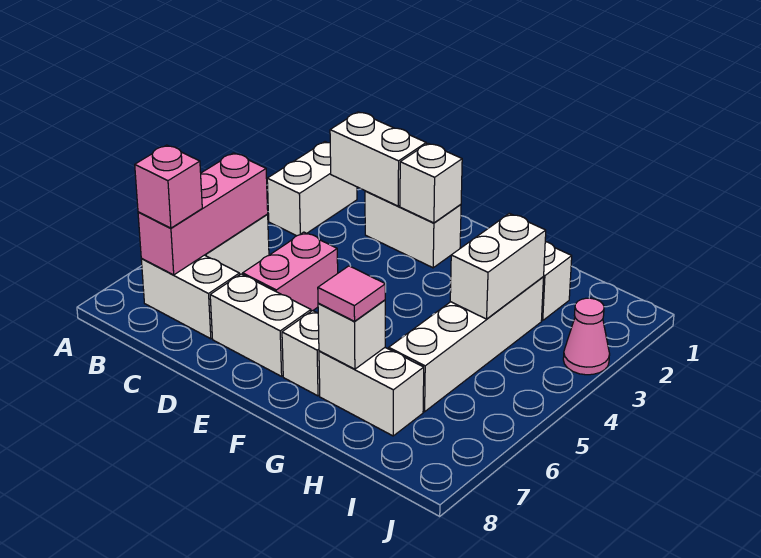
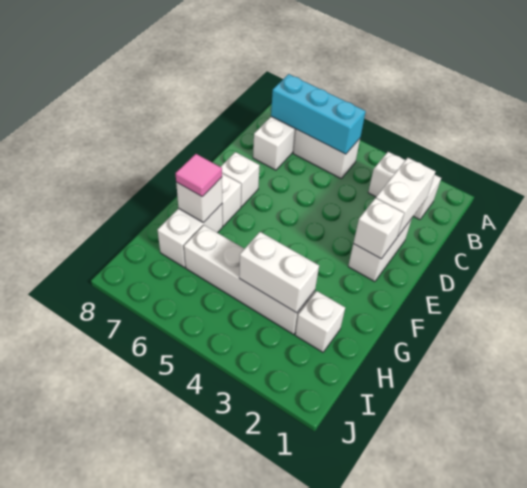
pink brick B5:B7 level 2 -> cyan brick B5:B7 level 2
pink brick B7 level 3 -> none
pink brick D5:D6 level 1 -> none
white brick D7:E7 level 1 -> white brick E7 level 1
pink cone J3 level 1 -> none

